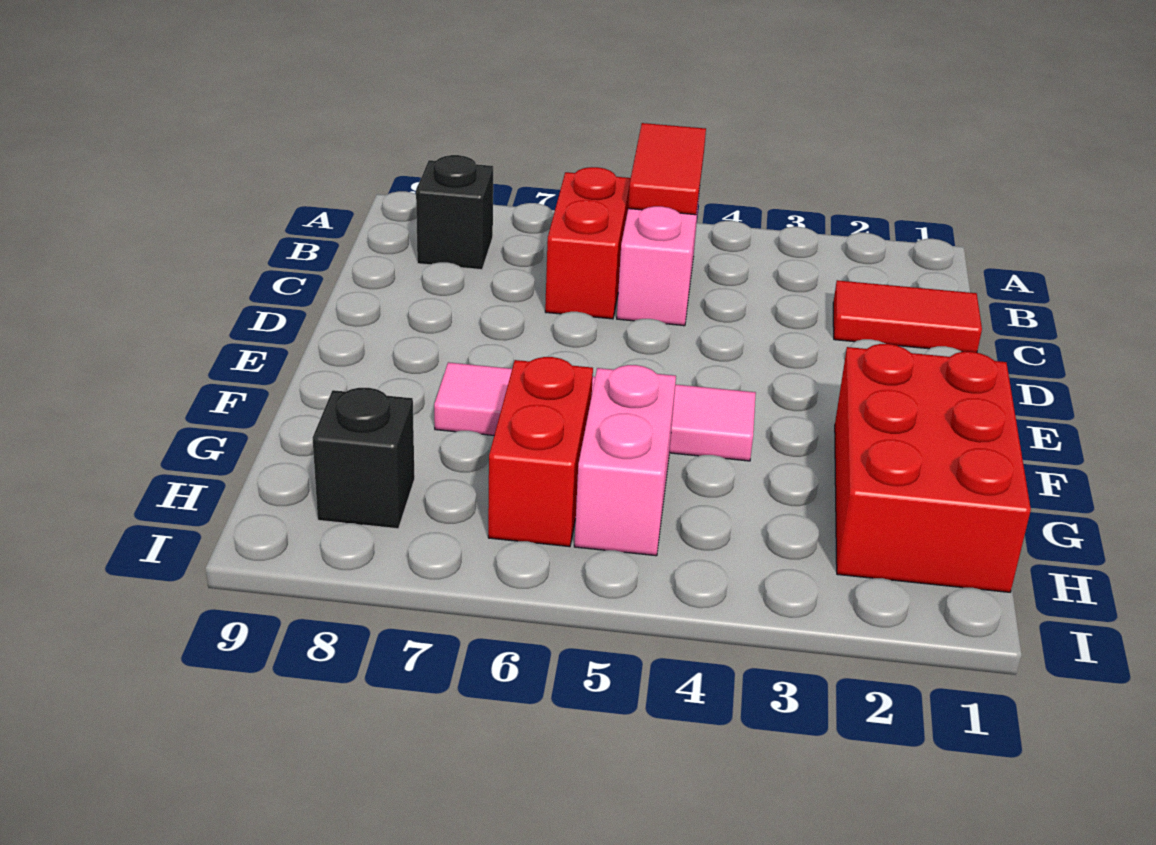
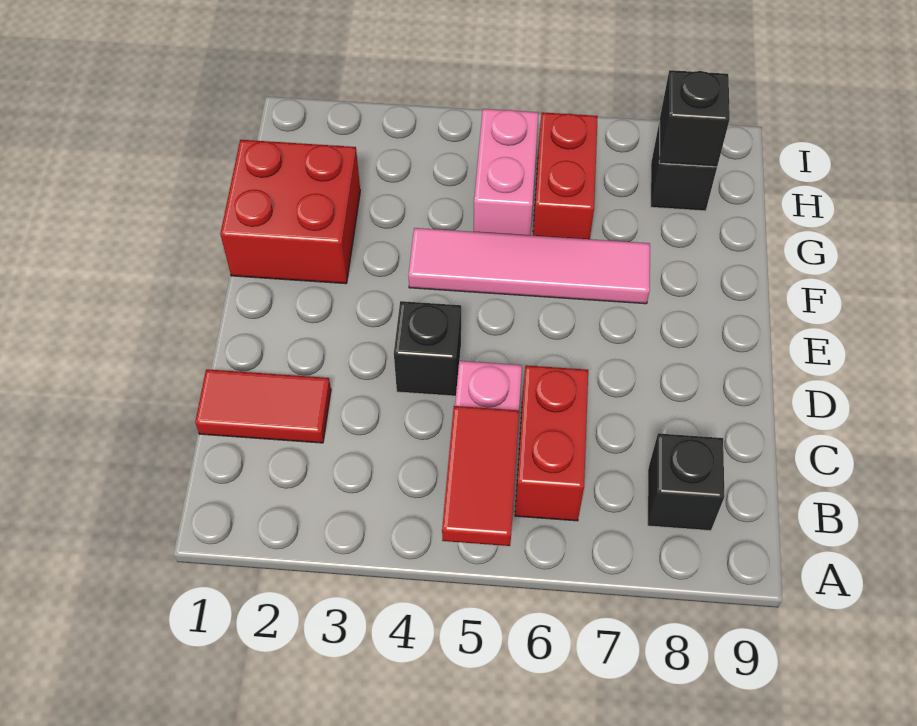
none -> black brick D4 level 1
red brick F1:H2 level 1 -> red brick F1:G2 level 1
none -> black brick H8 level 2

